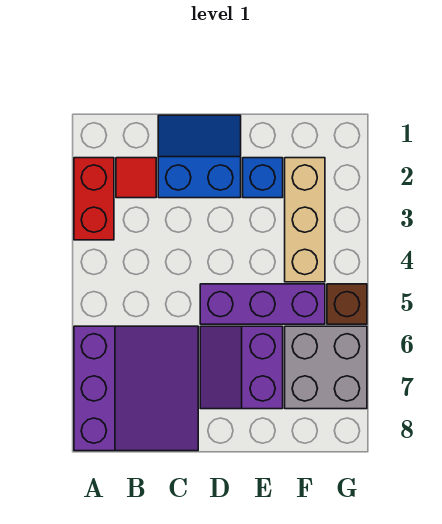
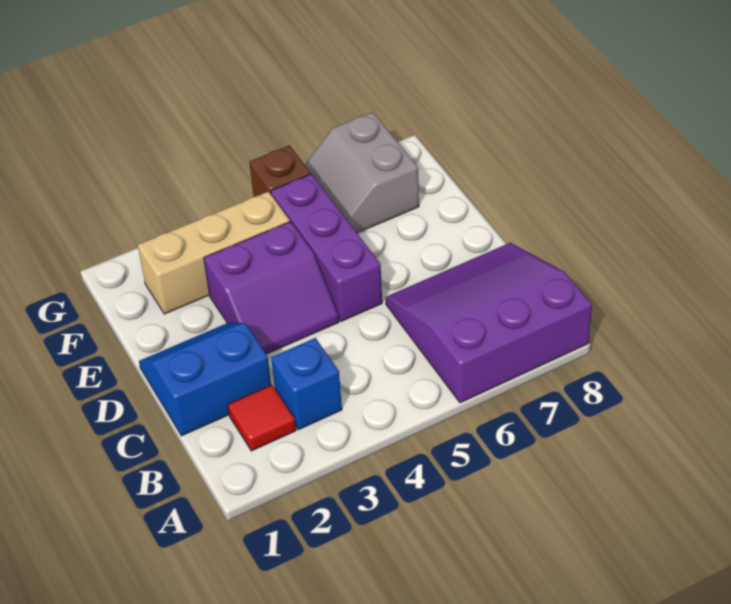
red brick A2:A3 level 1 -> none
blue slope C1:D2 level 1 top 2 -> blue slope C1:D2 level 1 top C
purple slope D6:E7 level 1 top E -> purple slope D3:E4 level 1 top E
blue brick E2 level 1 -> blue brick B3 level 1
grey brick F6:G7 level 1 -> grey slope F6:G7 level 1 top 7

